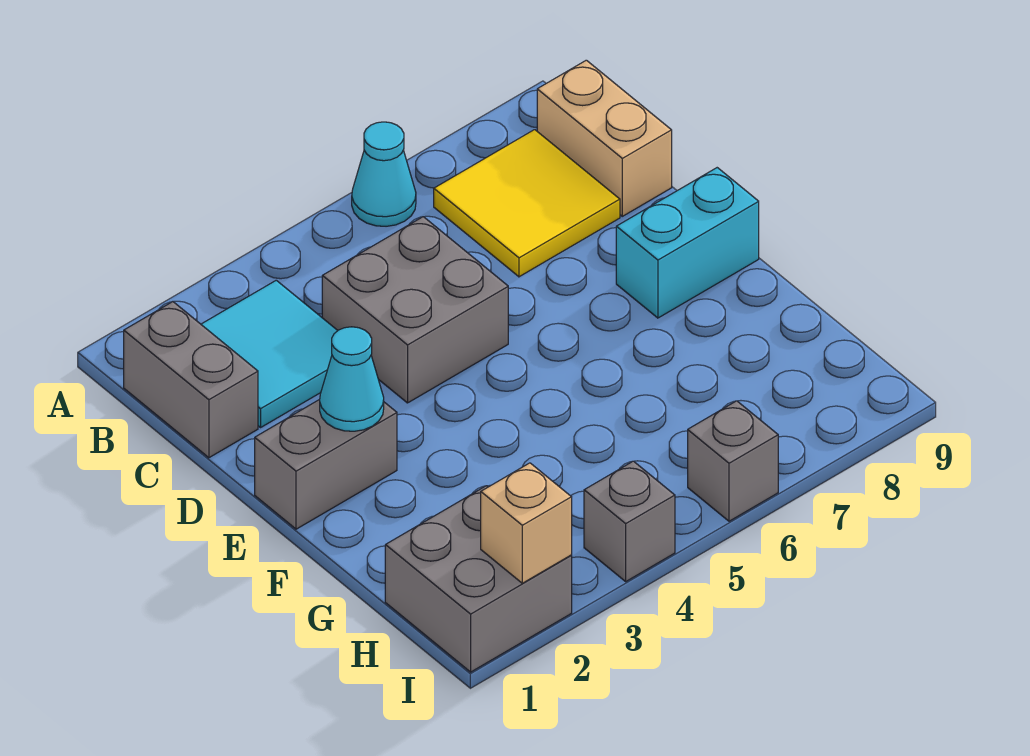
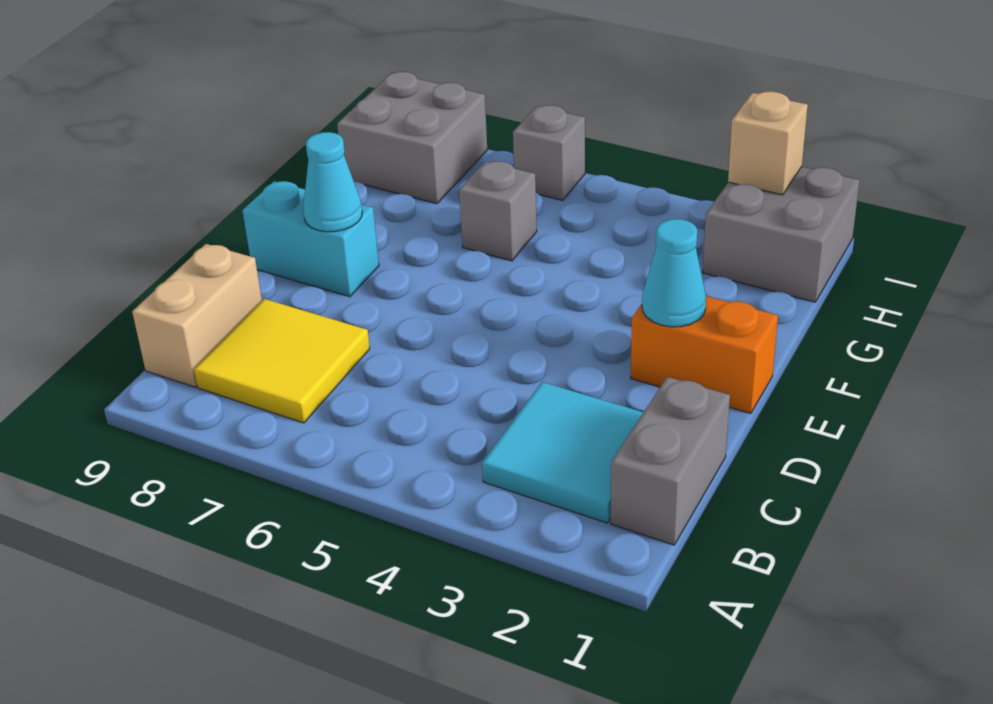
cyan cone A6 level 1 -> cyan cone E8 level 2
grey brick C4:D5 level 1 -> grey brick H8:I9 level 1
grey brick E1:E2 level 1 -> orange brick E1:E2 level 1
grey brick I4 level 1 -> grey brick G6 level 1

